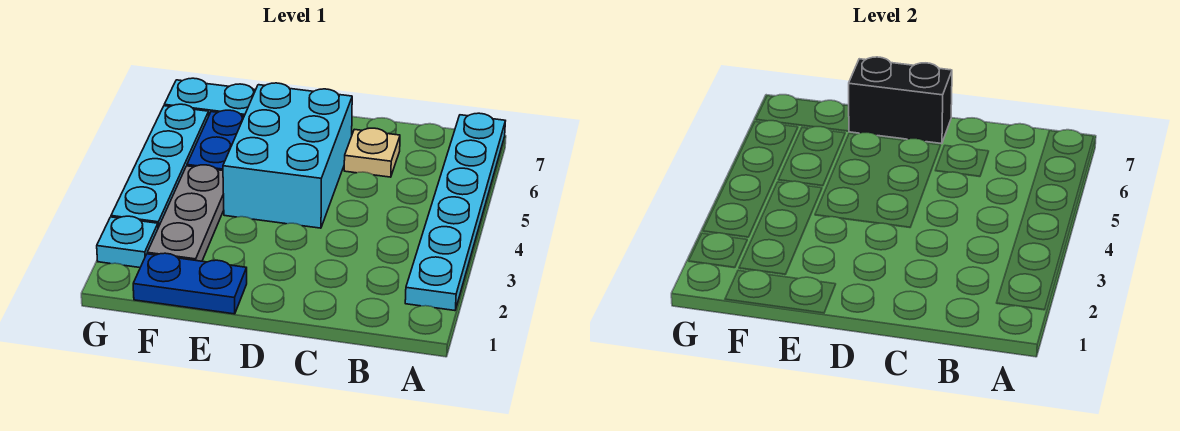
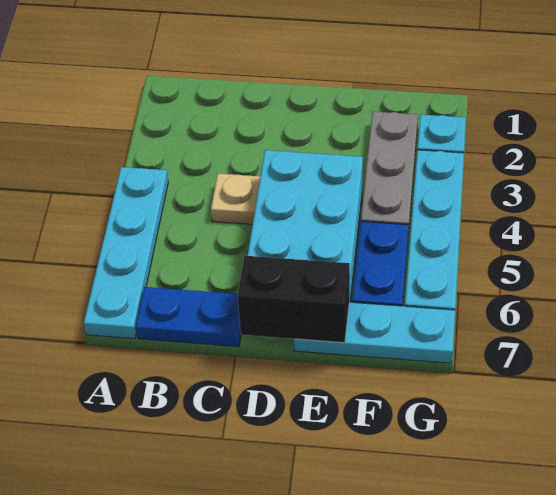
cyan plate A2:A7 level 1 -> cyan plate A4:A7 level 1
tan plate C6 level 1 -> tan plate C4 level 1
blue plate E1:F1 level 1 -> blue plate B7:C7 level 1

